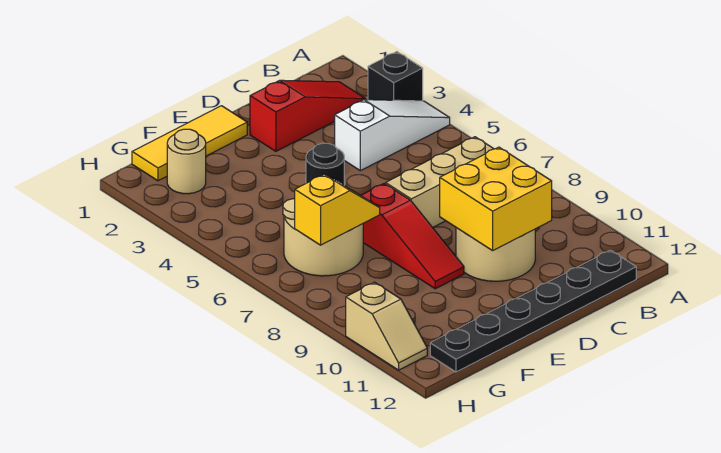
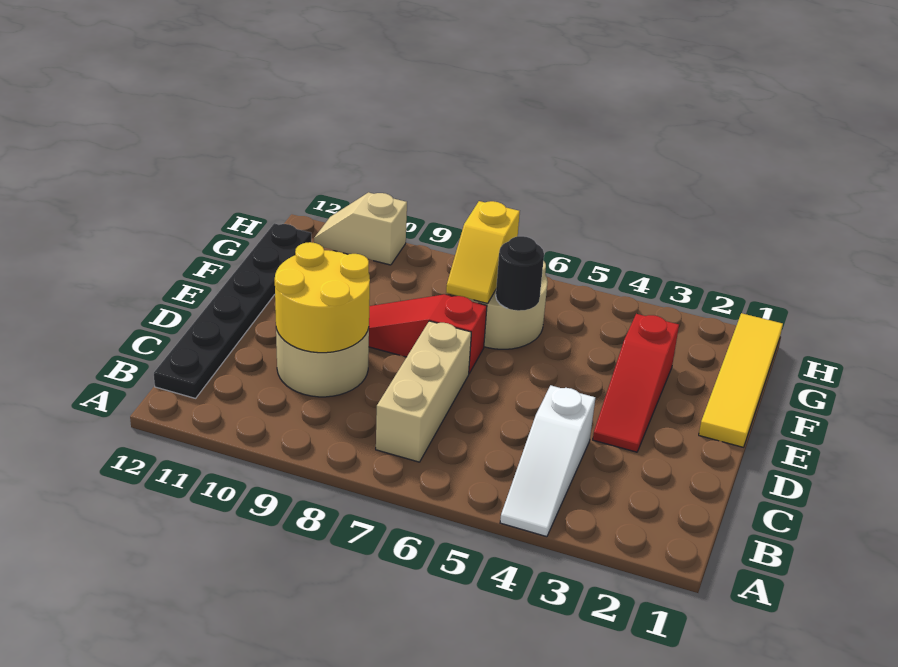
black brick A3 level 1 -> none
red slope B2:D2 level 1 top D -> red slope D3:F3 level 1 top F
yellow brick C9:D10 level 2 -> yellow round brick C9:D10 level 2
yellow tile E1:G1 level 1 -> yellow tile E1:H1 level 1
tan round brick G2 level 1 -> none

